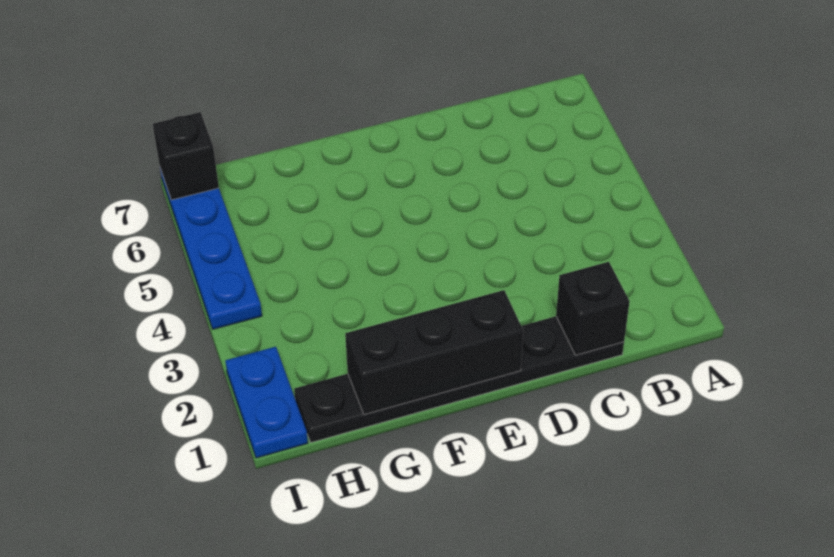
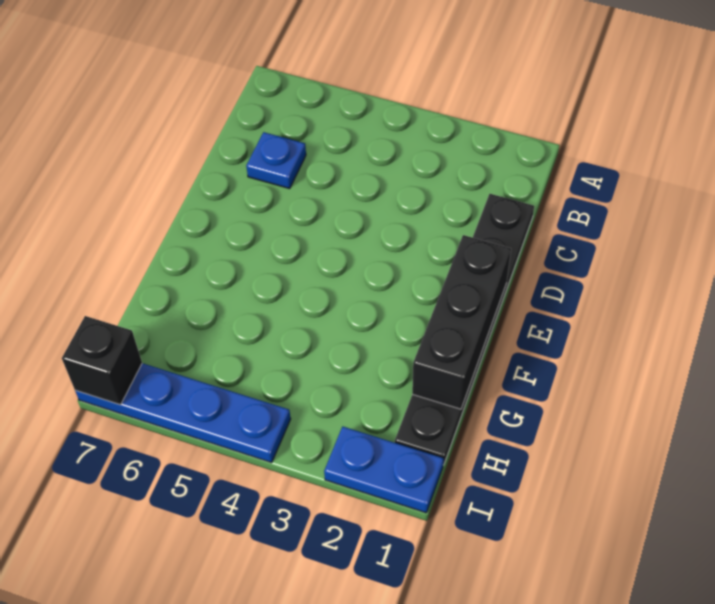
black brick C1 level 2 -> none
none -> blue plate C6 level 1

